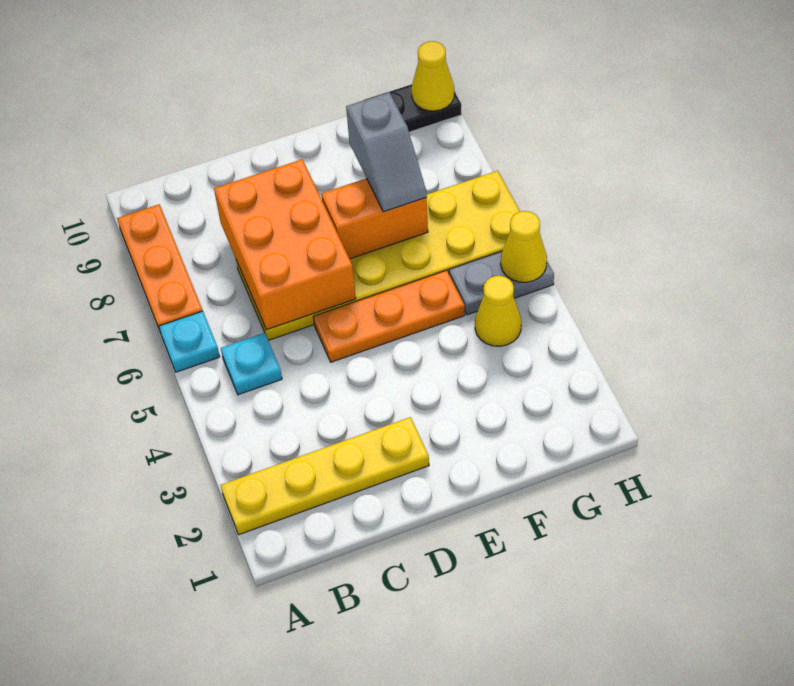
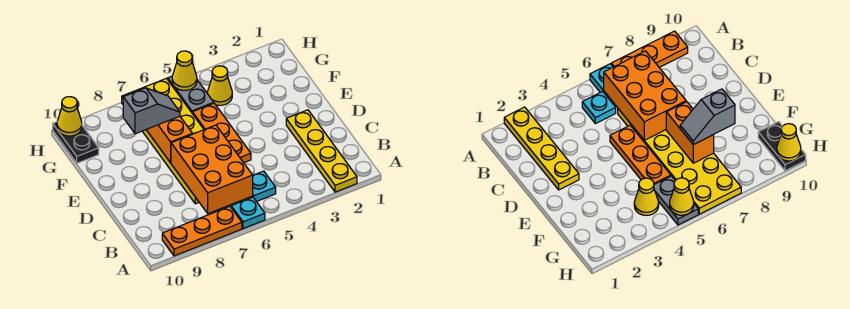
orange brick C6:D8 level 2 -> orange brick B6:D7 level 2

